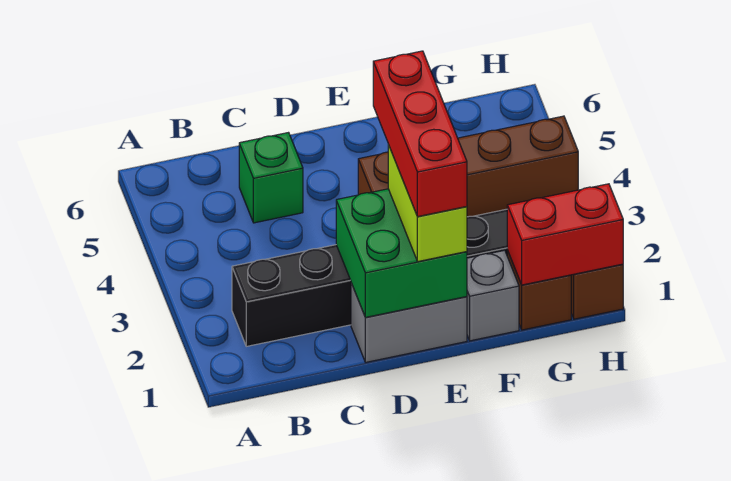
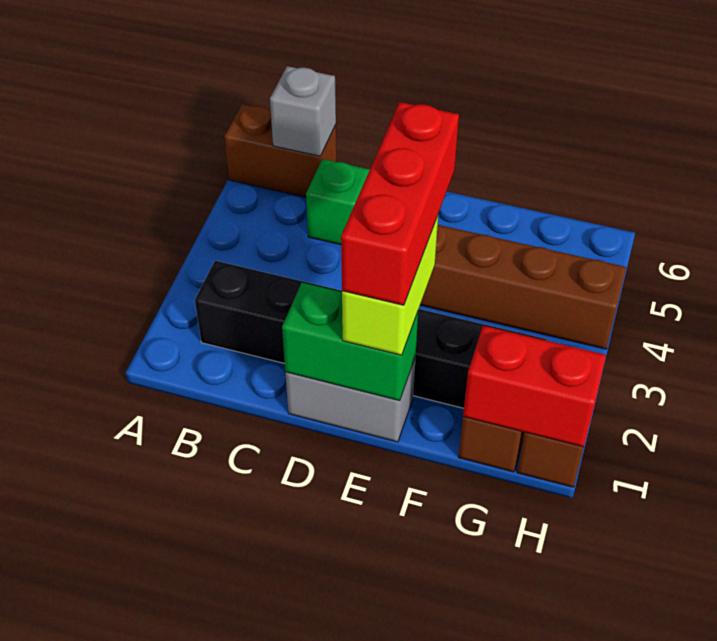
none -> brown brick A6:B6 level 1
green brick D1:E2 level 2 -> green brick D1:E1 level 2
grey brick F1 level 1 -> grey brick B6 level 2

